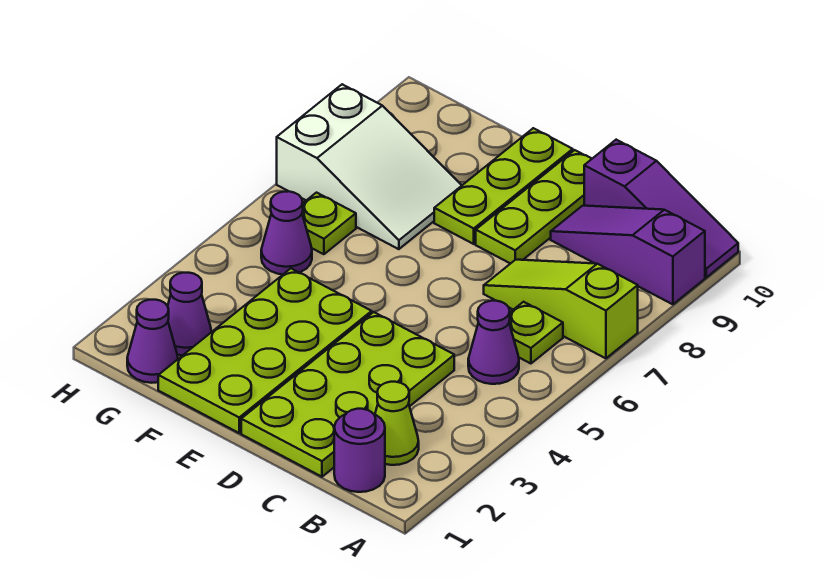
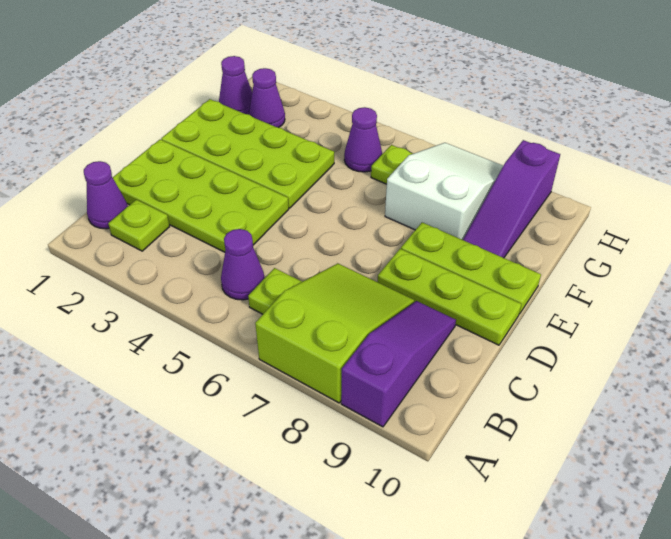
lime slope A7:C7 level 1 top A -> lime slope A7:C8 level 1 top A
purple slope A10:C10 level 1 top C -> purple slope F9:H9 level 1 top H
purple round brick B1 level 1 -> purple cone B1 level 1
lime cone B2 level 1 -> lime plate B2 level 1
white slope F7:H8 level 1 top H -> white slope F7:H8 level 1 top F

